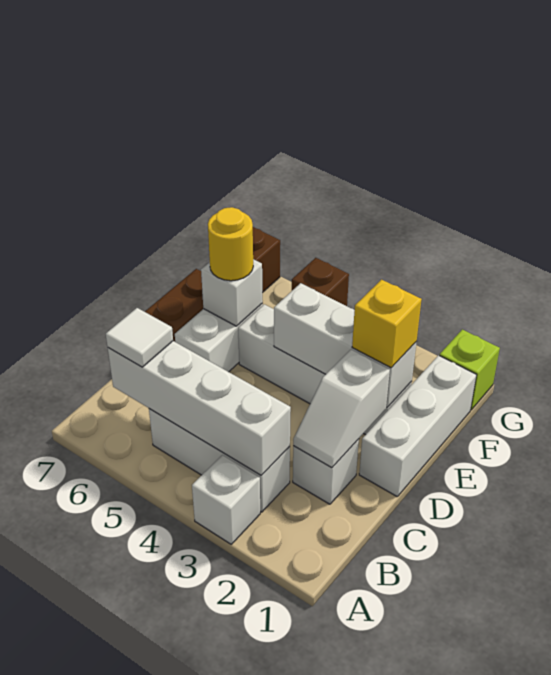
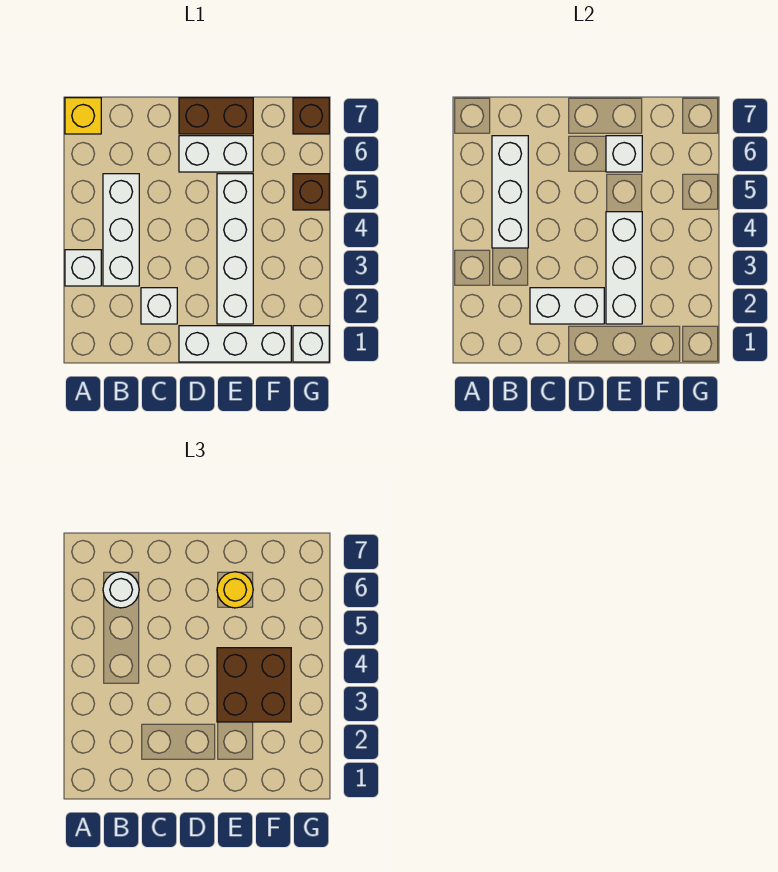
white brick B3:B6 level 2 -> white brick B4:B6 level 2
white tile B6 level 3 -> white round brick B6 level 3
white slope C2:D2 level 2 top D -> white brick C2:D2 level 2
yellow brick E2 level 3 -> yellow brick A7 level 1
none -> brown brick E3:F4 level 3
lime brick G1 level 1 -> white brick G1 level 1

